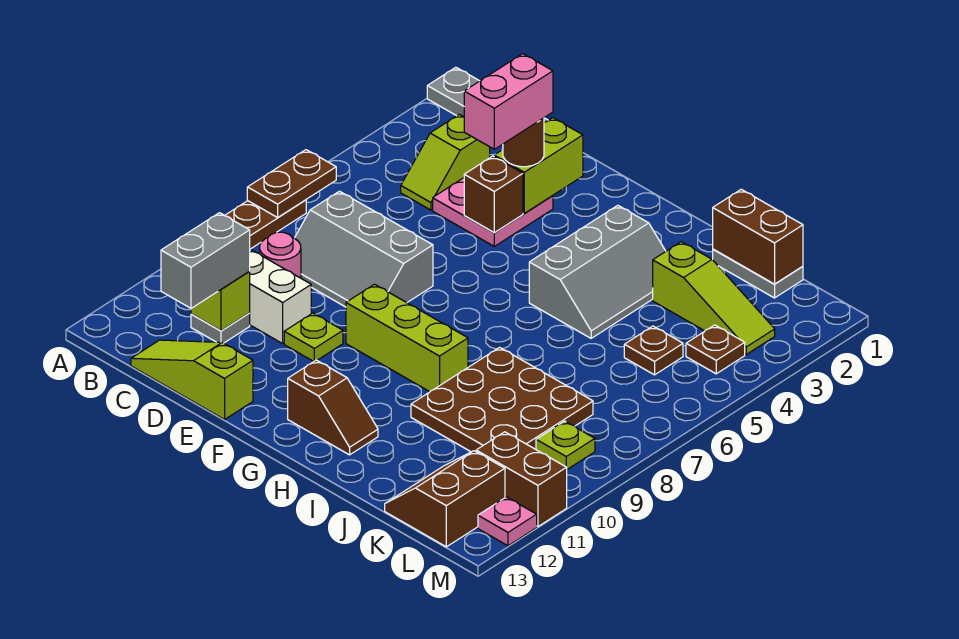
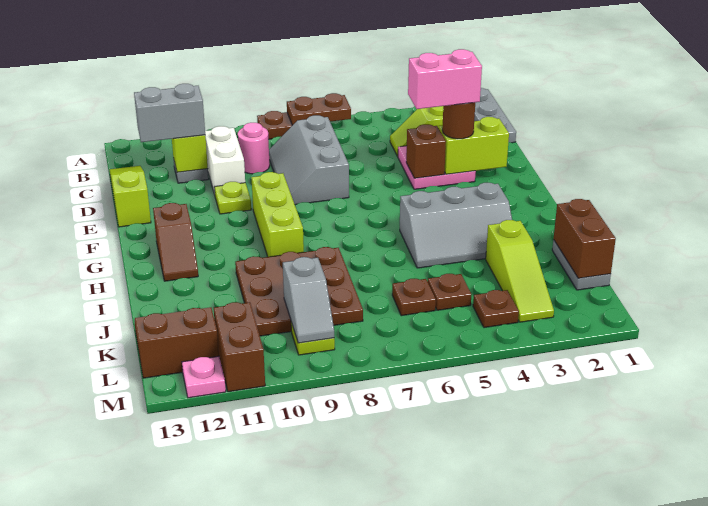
none -> brown plate K6 level 1
none -> grey slope K9:L9 level 2 top K

